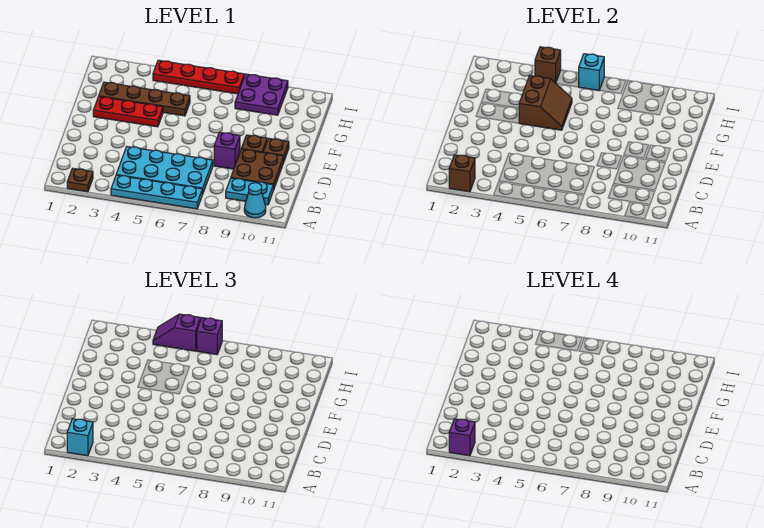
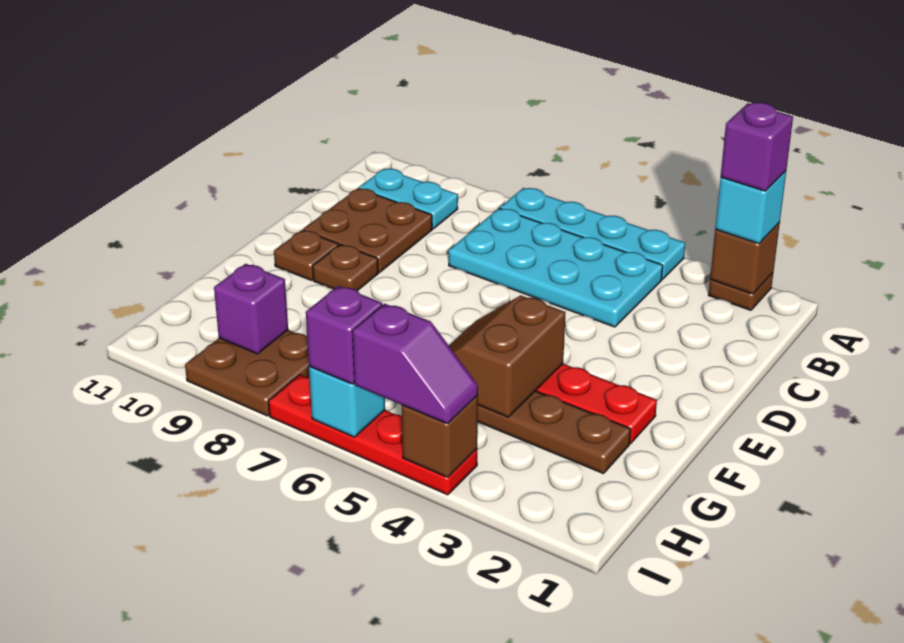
cyan cone A10 level 1 -> none
purple brick D8 level 1 -> purple brick H9 level 2
purple plate H8:I9 level 1 -> brown plate H8:I9 level 1

